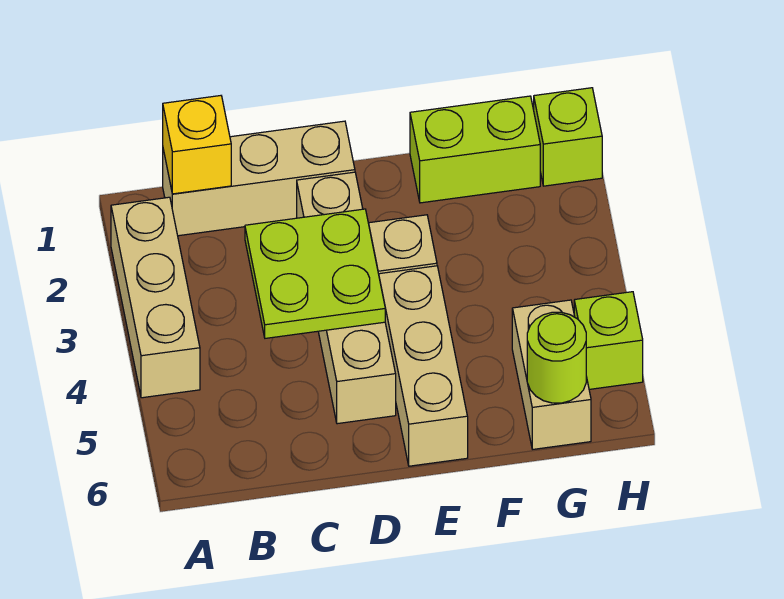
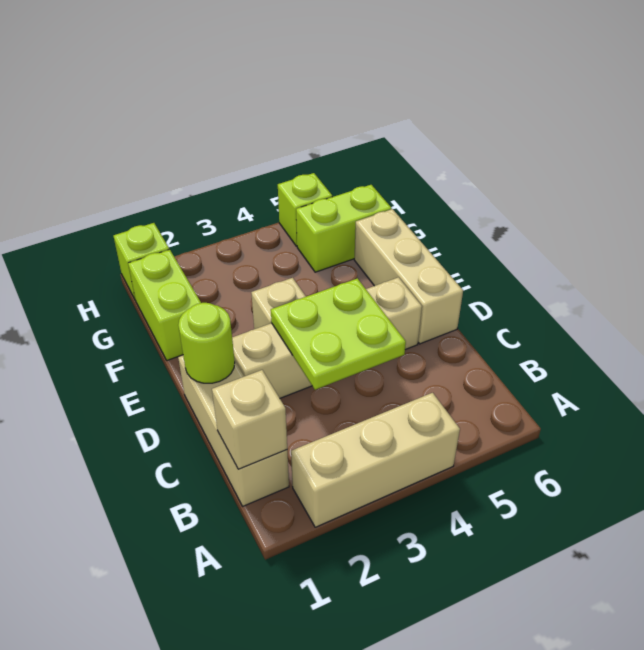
yellow brick B1 level 2 -> tan brick B1 level 2
tan brick E4:E6 level 1 -> tan brick D6:F6 level 1
tan brick G5:G6 level 1 -> lime brick G5:G6 level 1
lime round brick G6 level 2 -> lime round brick D1 level 2

